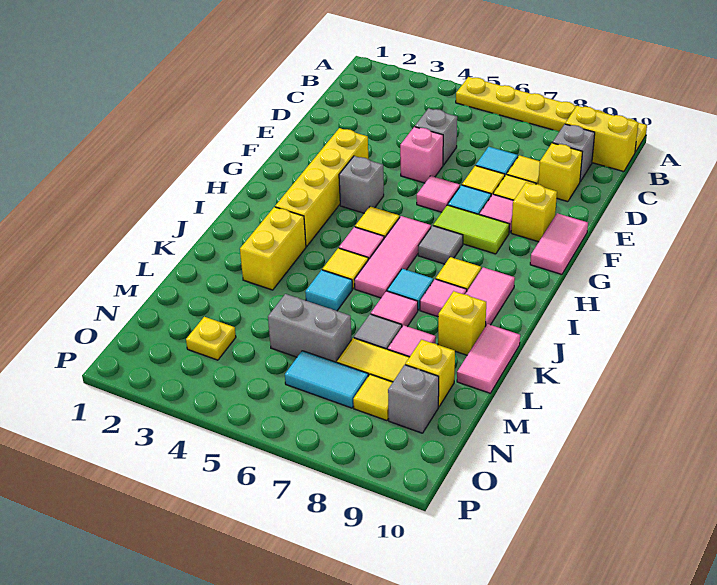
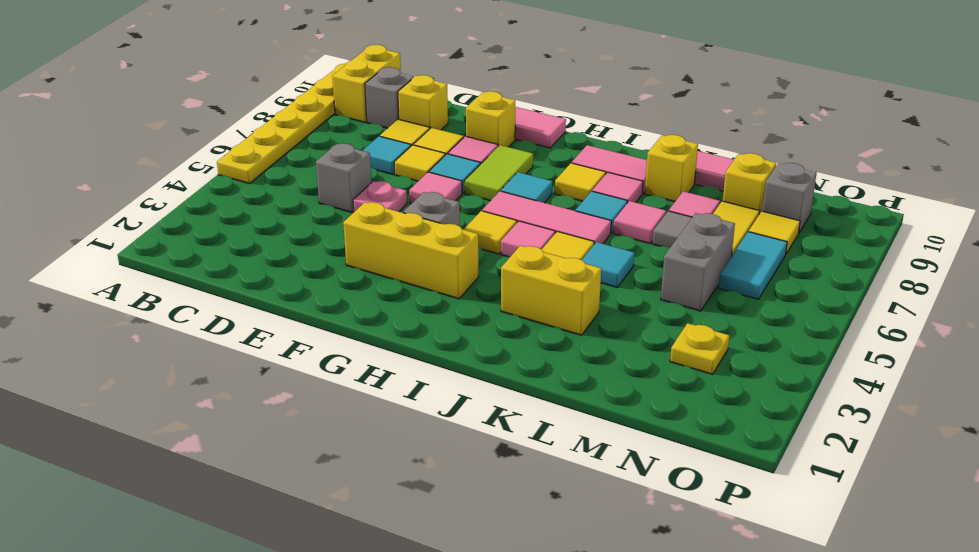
pink brick E5 level 1 -> pink plate E5 level 1
yellow brick F3:I3 level 1 -> yellow brick F3:H3 level 1
grey tile H7 level 1 -> cyan tile H7 level 1

